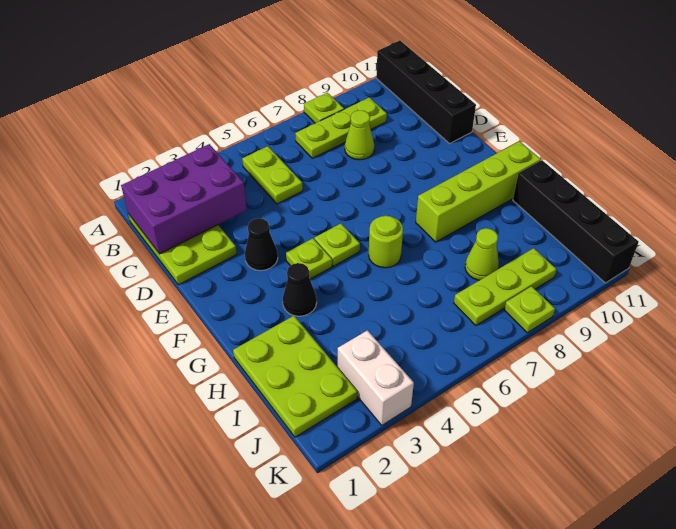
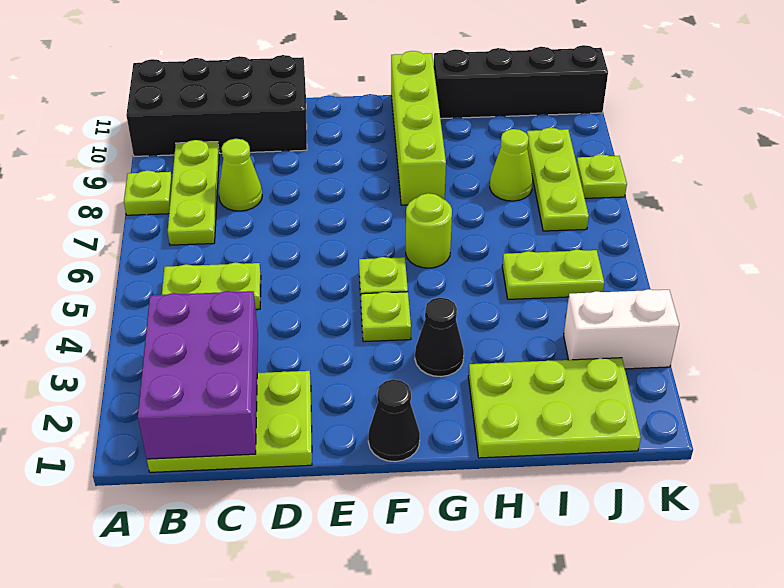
black brick A11:D11 level 1 -> black brick A10:D11 level 1
black cone E3 level 1 -> black cone F1 level 1
none -> lime plate I5:J5 level 1

